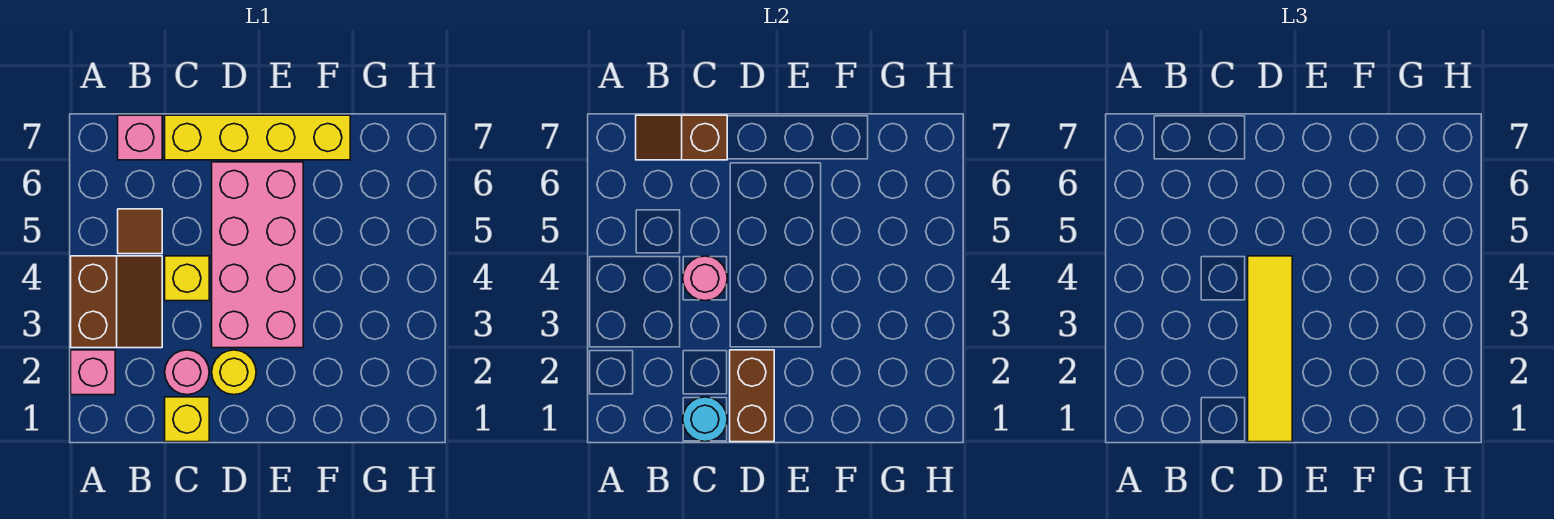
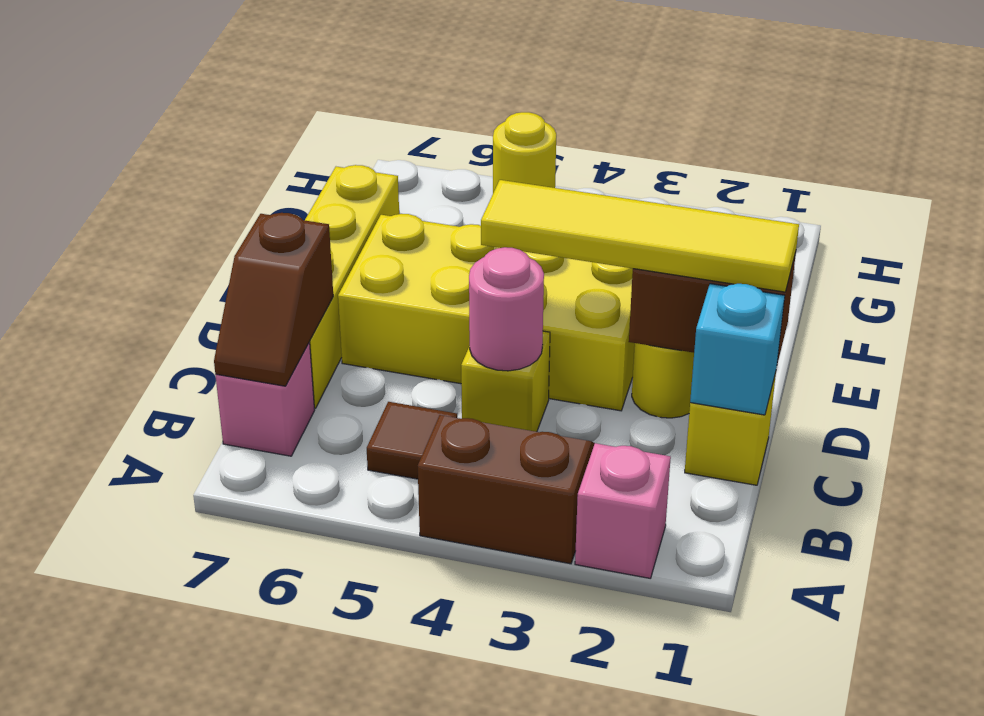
cyan round brick C1 level 2 -> cyan brick C1 level 2
pink round brick C2 level 1 -> none
pink brick D3:E6 level 1 -> yellow brick D3:E6 level 1
none -> yellow round brick H5 level 1

